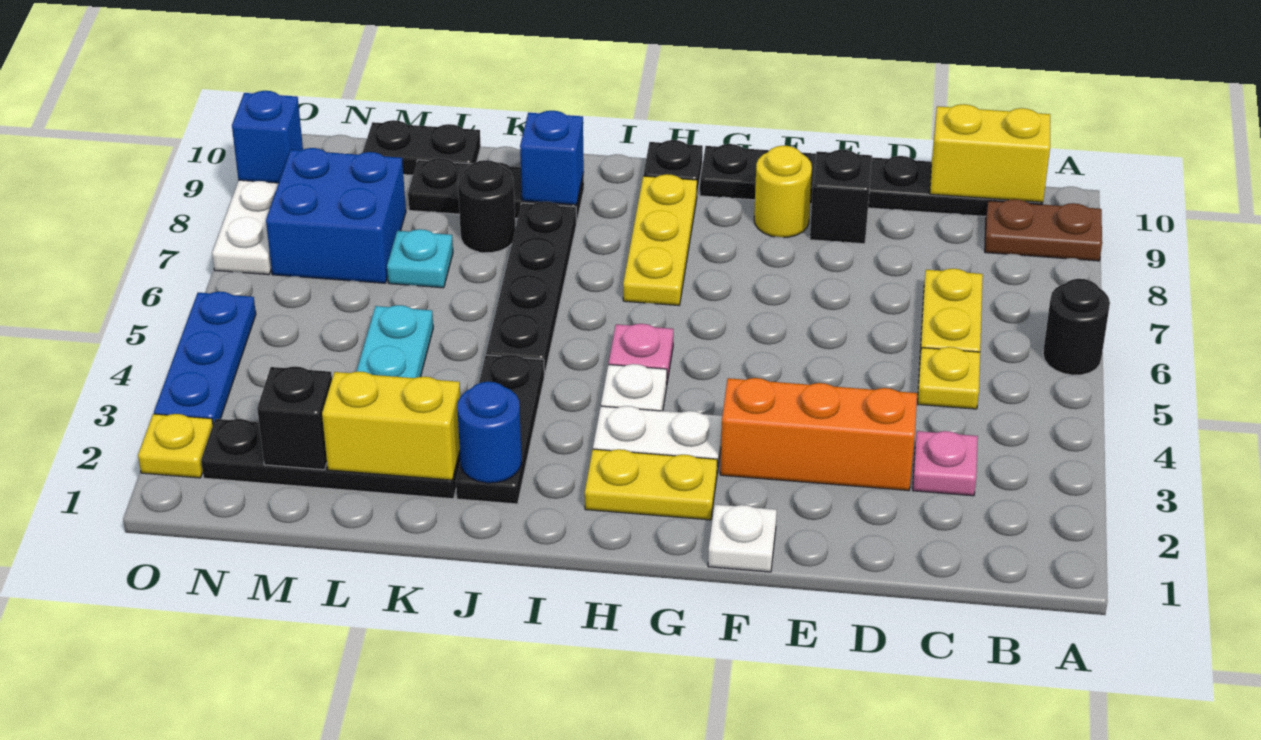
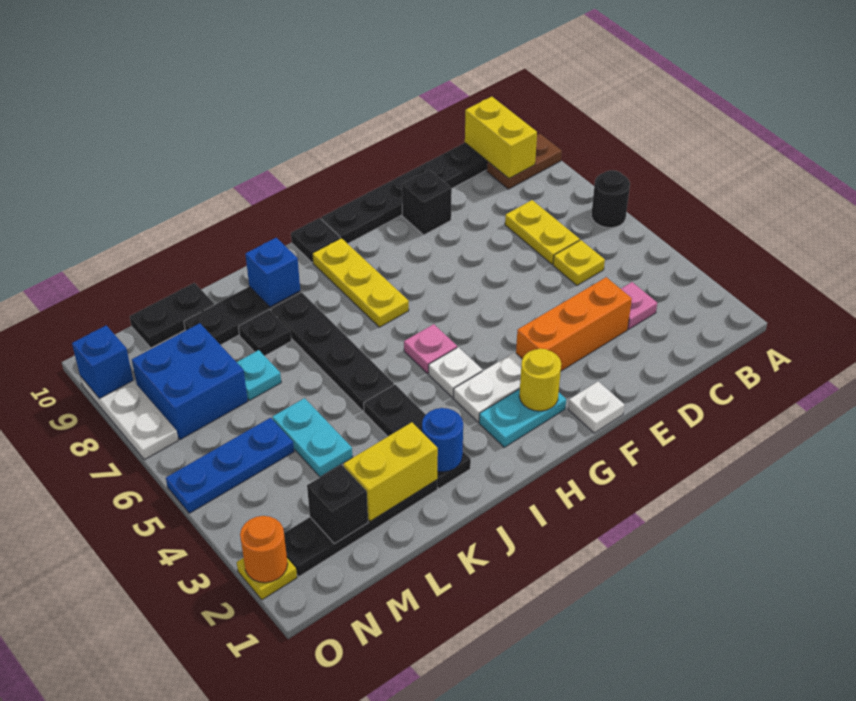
yellow brick B10:C10 level 2 -> yellow brick B9:B10 level 2
yellow round brick F9 level 1 -> yellow round brick G2 level 2
yellow plate G2:H2 level 1 -> cyan plate G2:H2 level 1
black round brick K8 level 1 -> black plate K8 level 1
none -> orange round brick O2 level 2
blue plate O3:O5 level 1 -> blue plate M5:O5 level 1

